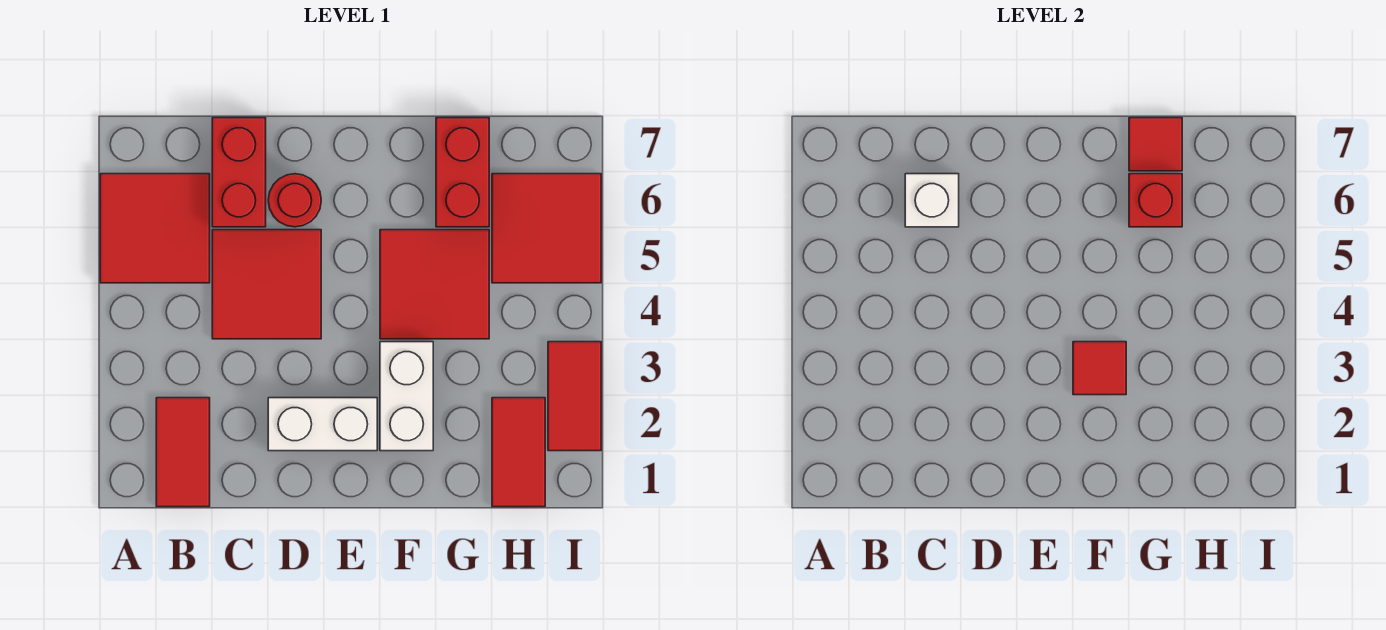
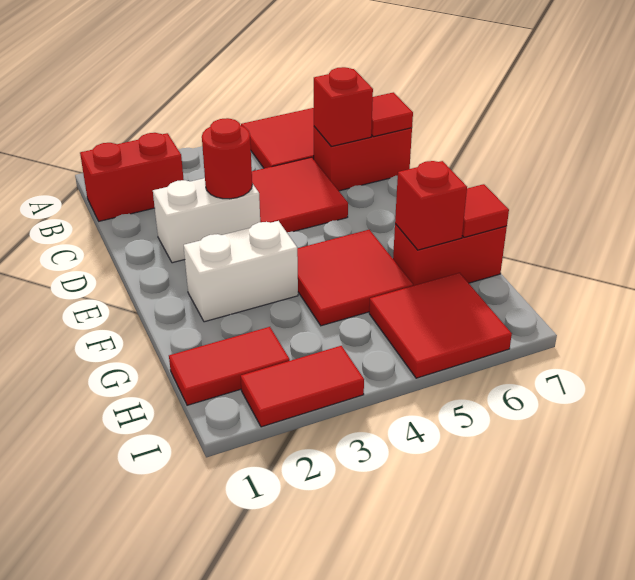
red tile B1:B2 level 1 -> red brick B1:B2 level 1
white brick C6 level 2 -> red brick C6 level 2
white brick D2:E2 level 1 -> white brick D2:D3 level 1
red round brick D6 level 1 -> red round brick D3 level 2
red tile F3 level 2 -> red tile C7 level 2

